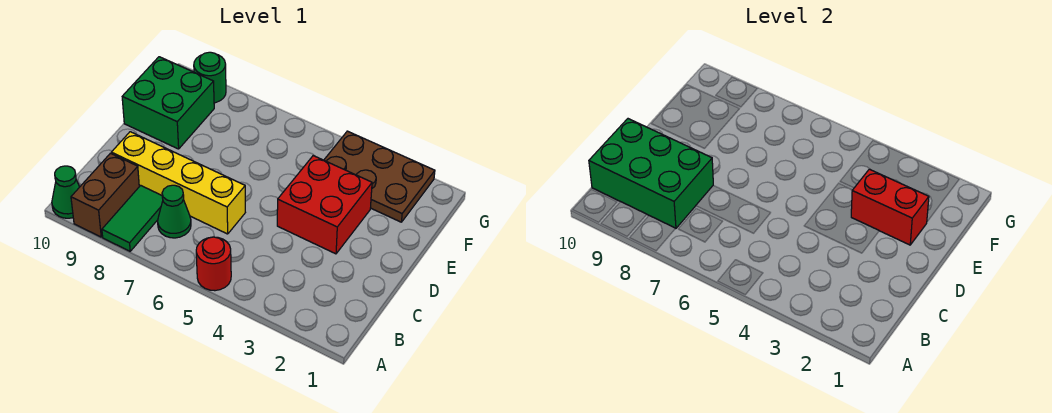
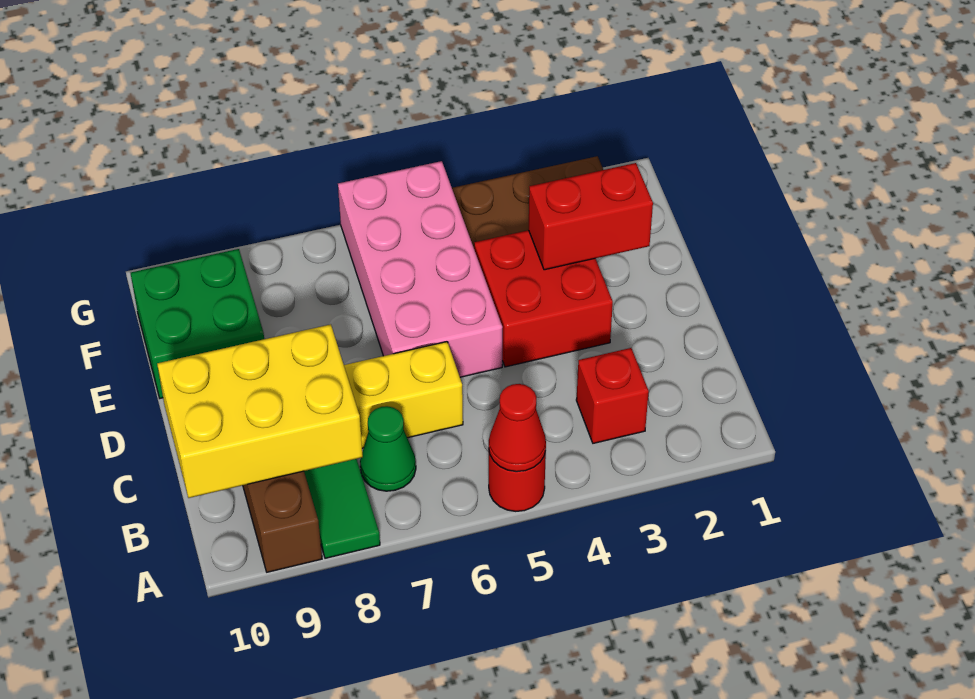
none -> red cone A5 level 2
green cone A10 level 1 -> none
none -> red brick B3 level 1
green brick B8:C10 level 2 -> yellow brick B8:C10 level 2
none -> pink brick D5:G6 level 1
green round brick G9 level 1 -> none

